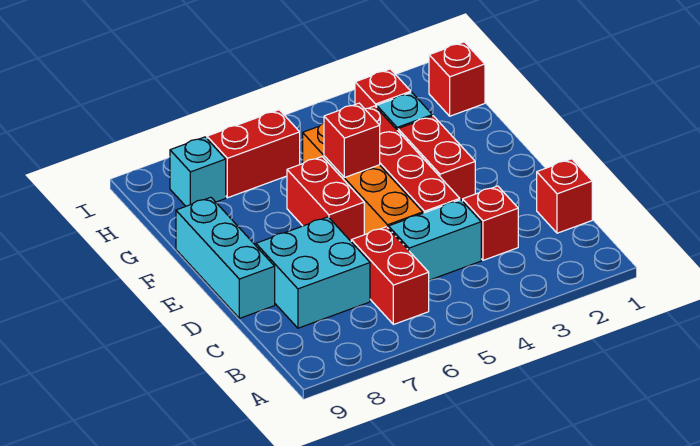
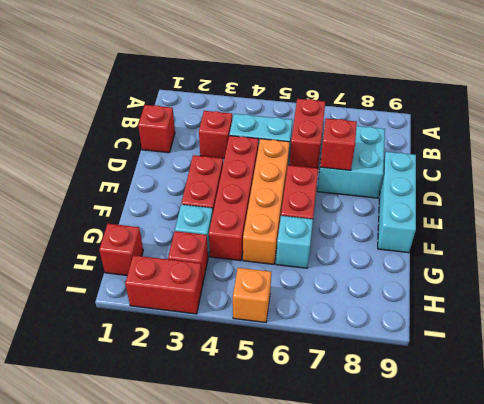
red brick F5 level 2 -> red brick D7 level 2
red brick H6:H7 level 1 -> red brick I2:I3 level 1
cyan brick H8 level 1 -> cyan brick G6 level 1
none -> orange brick I5 level 1

